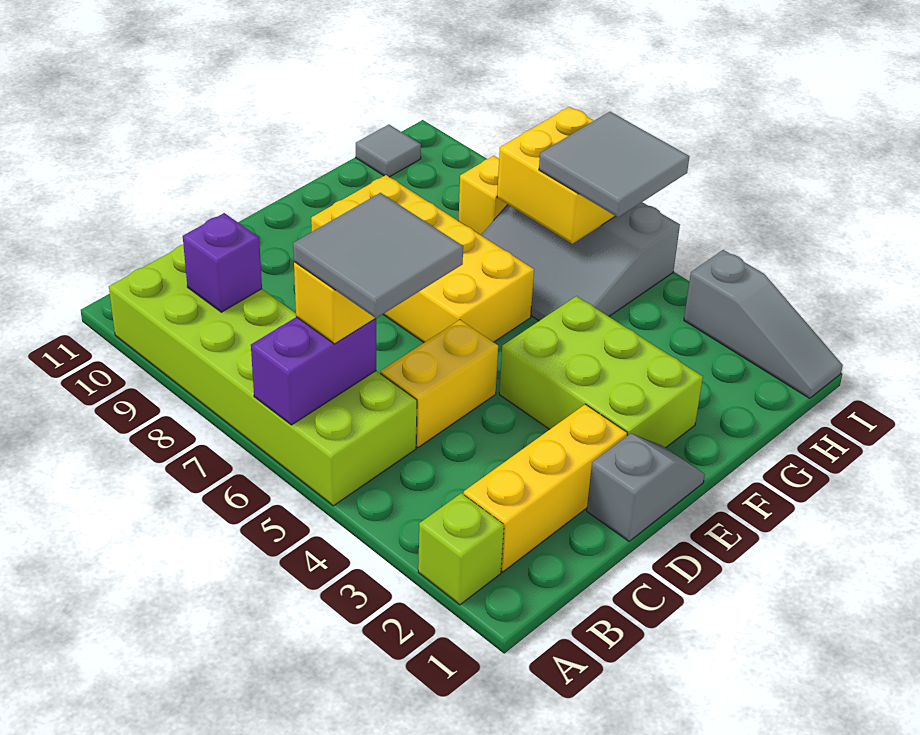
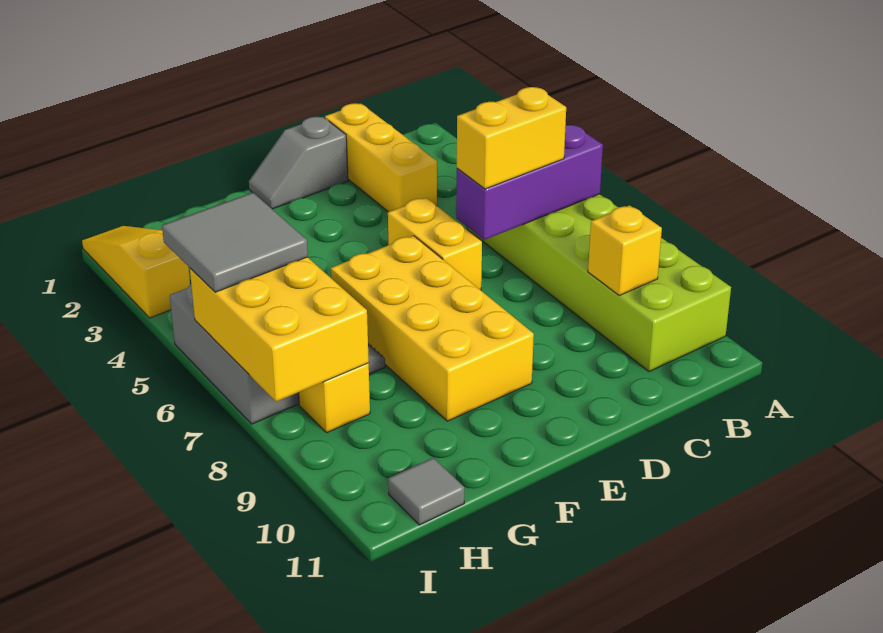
lime brick A2 level 1 -> none
purple brick A6:B6 level 2 -> purple brick A6:C6 level 2
yellow brick B2:D2 level 1 -> yellow brick C1:C3 level 1
grey tile B5:C6 level 4 -> none
purple brick B9 level 2 -> yellow brick B9 level 2
yellow brick C5:D5 level 1 -> yellow brick D5:D6 level 1
lime brick E2:F4 level 1 -> none
yellow brick H6:I7 level 2 -> yellow brick H6:I8 level 2
grey slope I1:I3 level 1 top 3 -> yellow slope I1:I3 level 1 top 3

